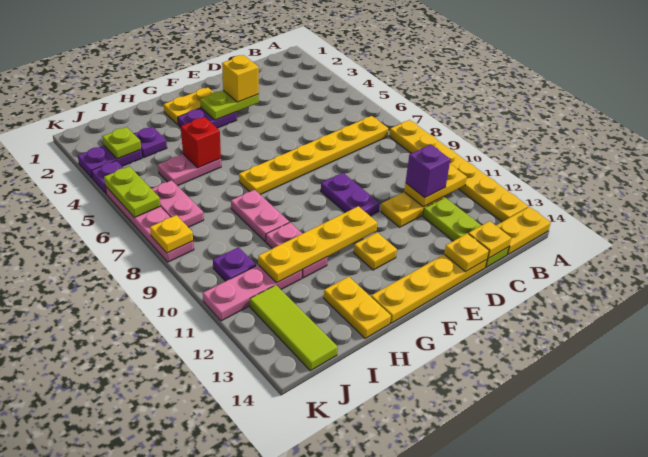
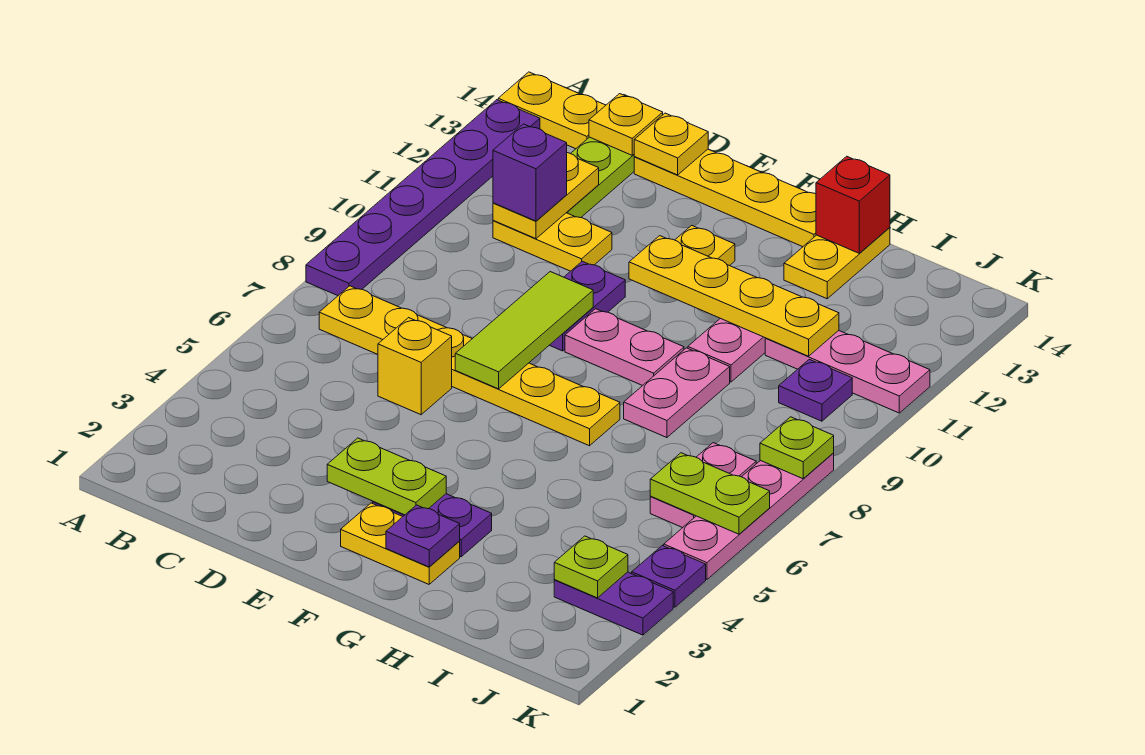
yellow plate A8:A13 level 1 -> purple plate A8:A13 level 1
yellow plate B11:C11 level 2 -> yellow plate C11:C12 level 2
yellow brick E3 level 3 -> yellow brick D6 level 1
pink plate H5:I5 level 1 -> pink plate F9:G9 level 1
red brick H5 level 2 -> red brick H14 level 2
purple plate I3 level 1 -> purple plate G2 level 2
lime tile J12:J14 level 1 -> lime tile E7:E9 level 2
lime plate K5:K6 level 2 -> lime plate J6:K6 level 2
yellow plate K8 level 2 -> lime plate K8 level 2

